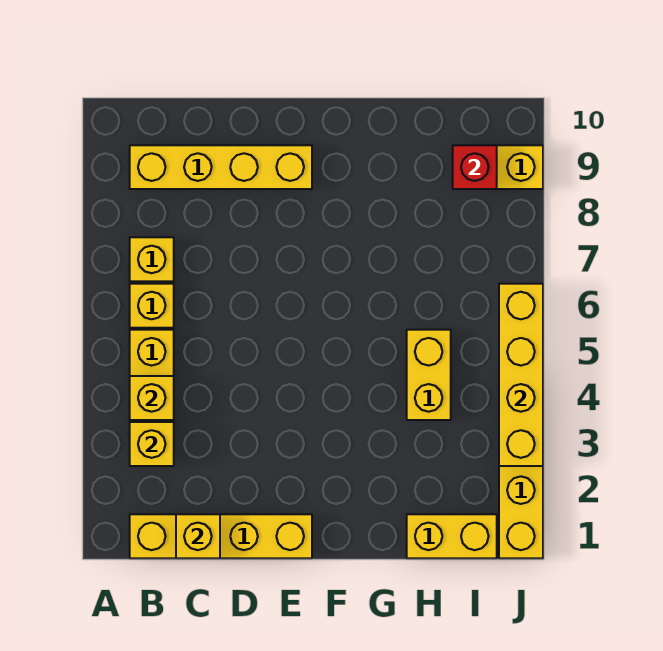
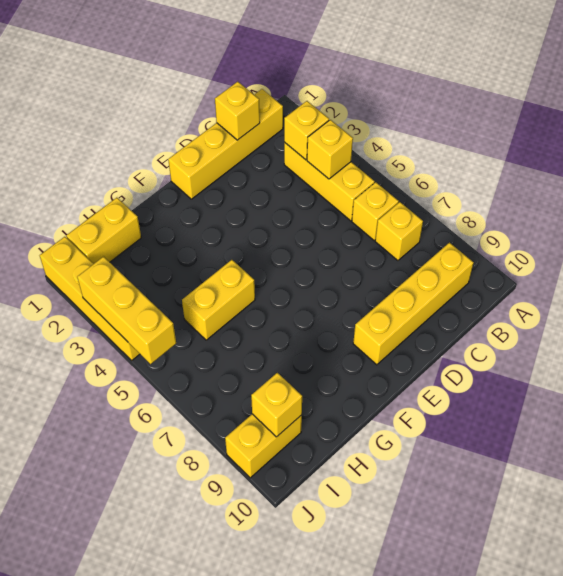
yellow brick H4:H5 level 1 -> yellow brick G5:H5 level 1
red brick I9 level 2 -> yellow brick I9 level 2
yellow brick J3:J6 level 2 -> yellow brick J3:J5 level 2

